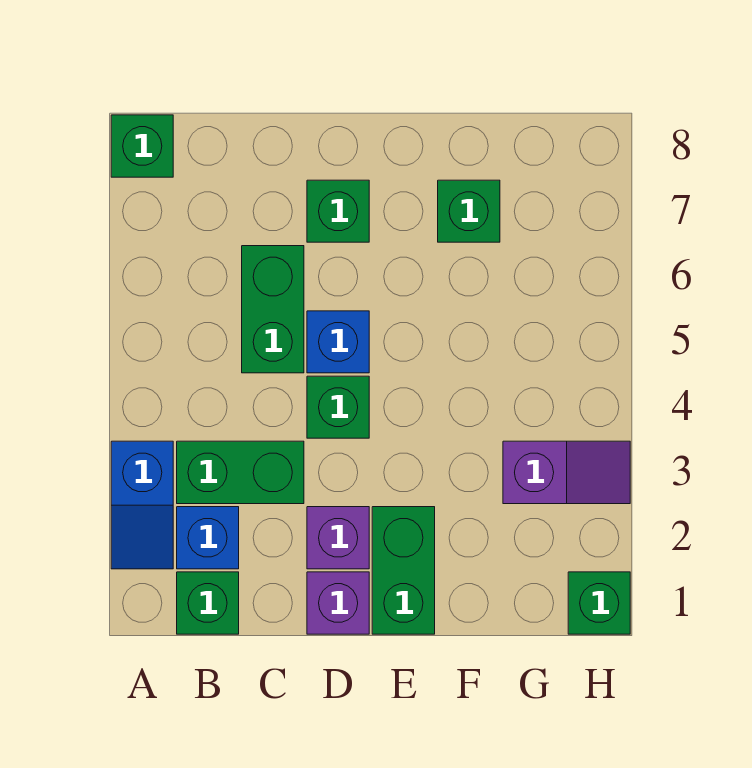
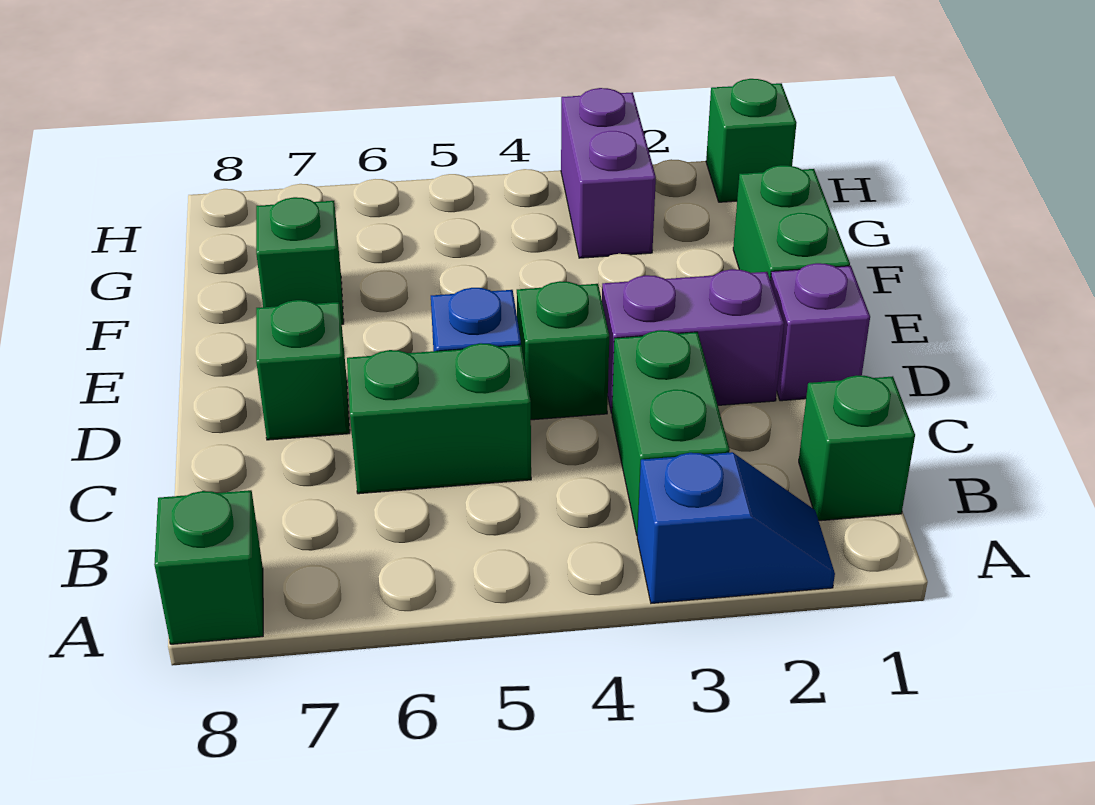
blue brick B2 level 1 -> none
purple brick D2 level 1 -> purple brick D2:D3 level 1
green brick E1:E2 level 1 -> green brick E1:F1 level 1
purple slope G3:H3 level 1 top G -> purple brick G3:H3 level 1

